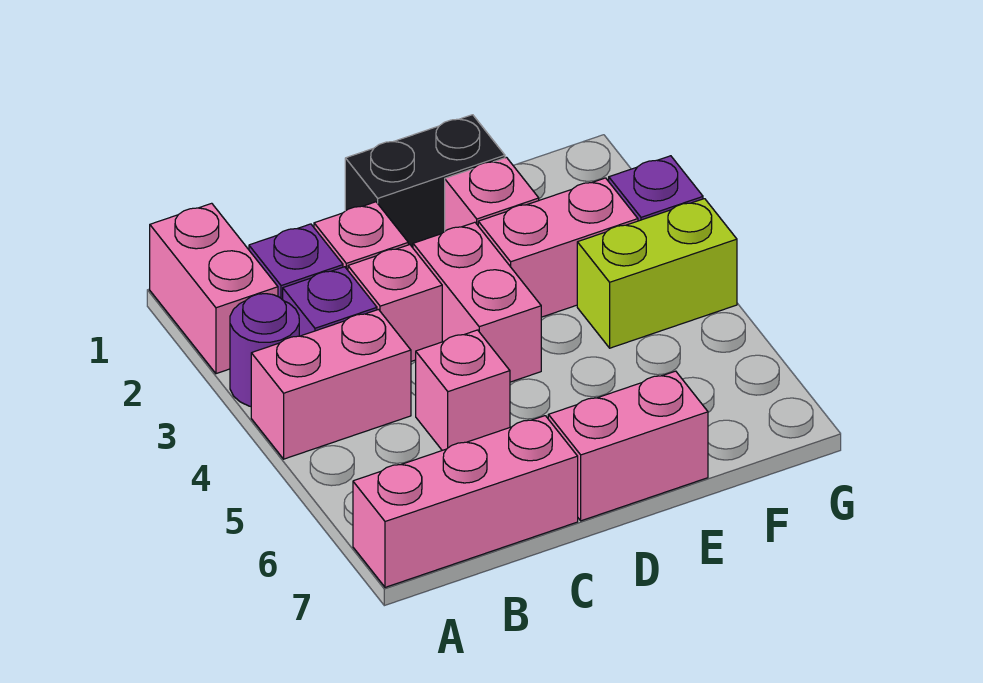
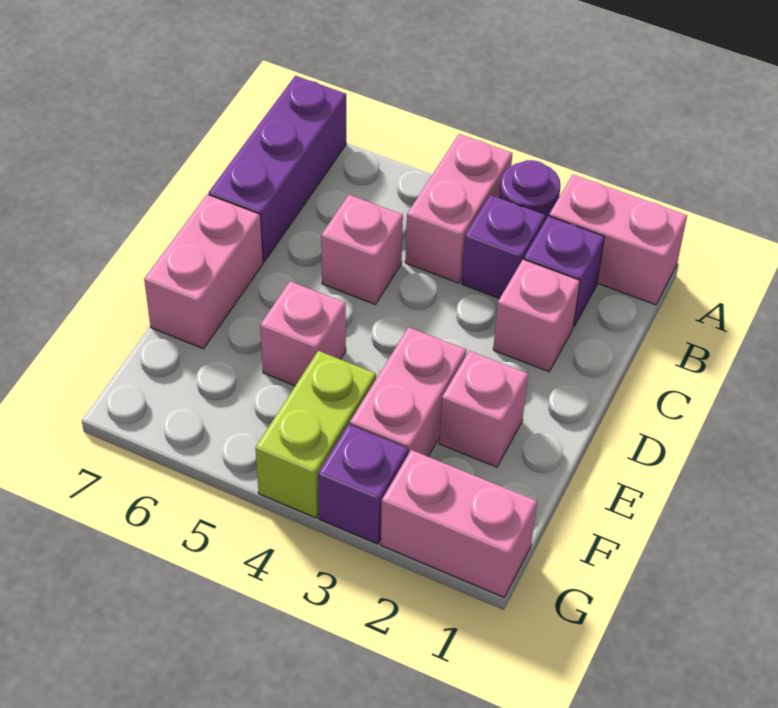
pink brick A7:C7 level 1 -> purple brick A7:C7 level 1
pink brick C3 level 1 -> pink brick E5 level 1
black brick D1:E1 level 1 -> none
pink brick D3:D4 level 1 -> pink brick G1:G2 level 1

